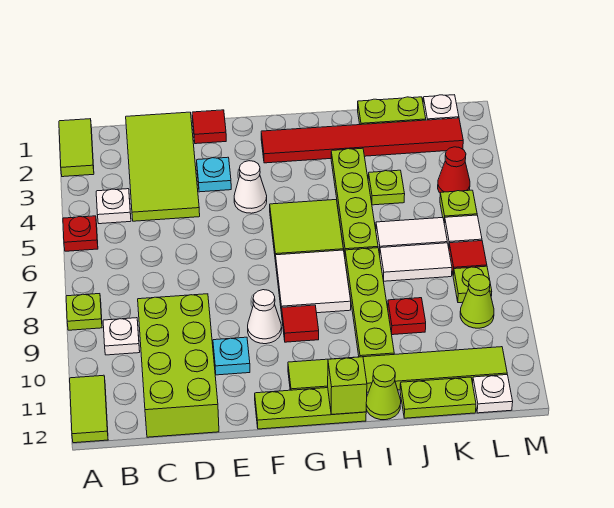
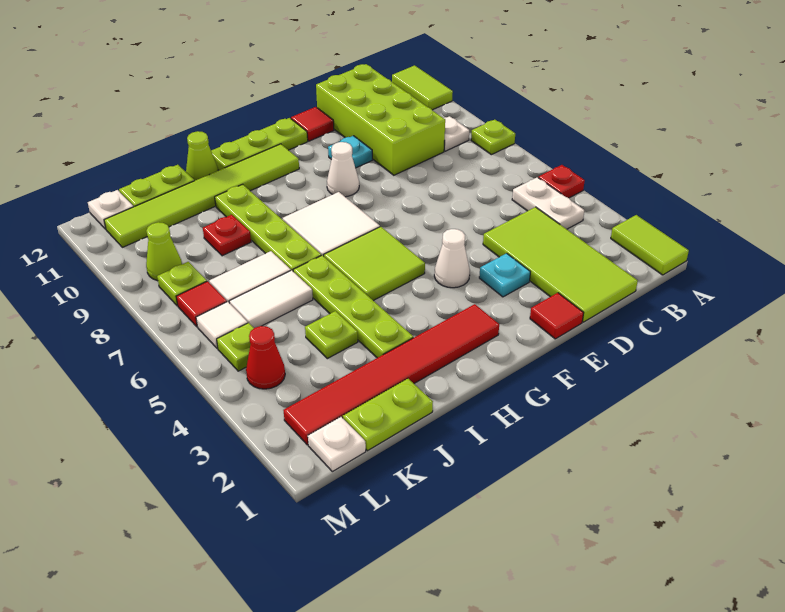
white plate B4 level 1 -> white plate B4:B5 level 1
red tile G9 level 1 -> red tile E12 level 1
lime brick H12 level 2 -> none

